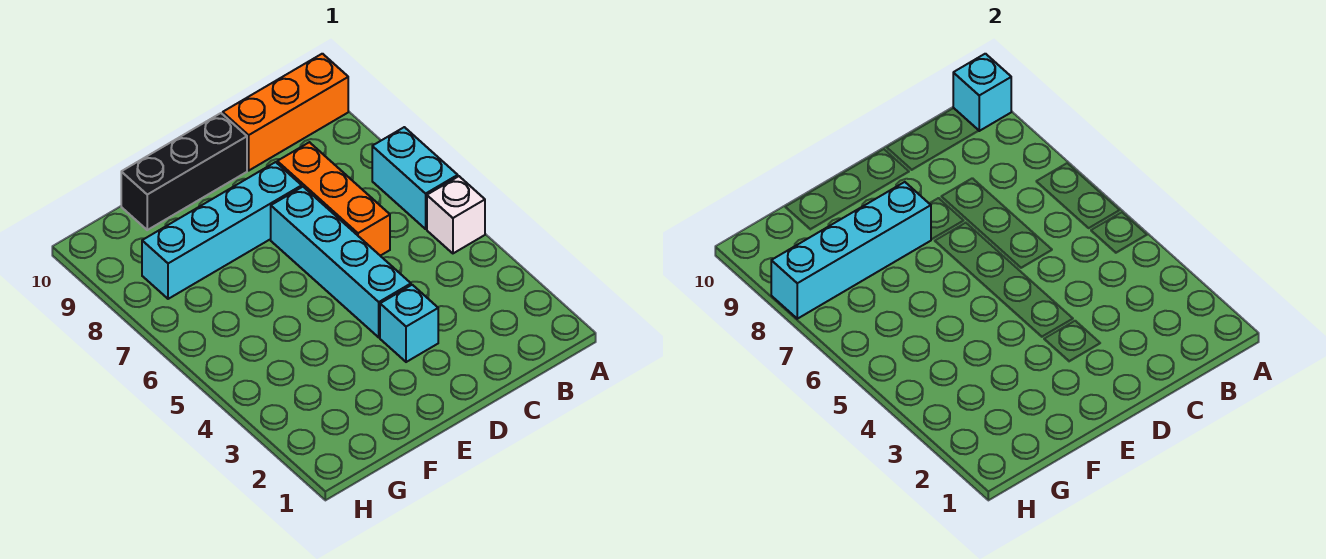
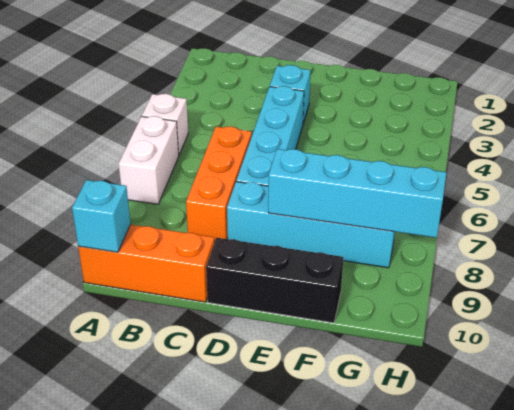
cyan brick A6:A7 level 1 -> white brick A6:A7 level 1

